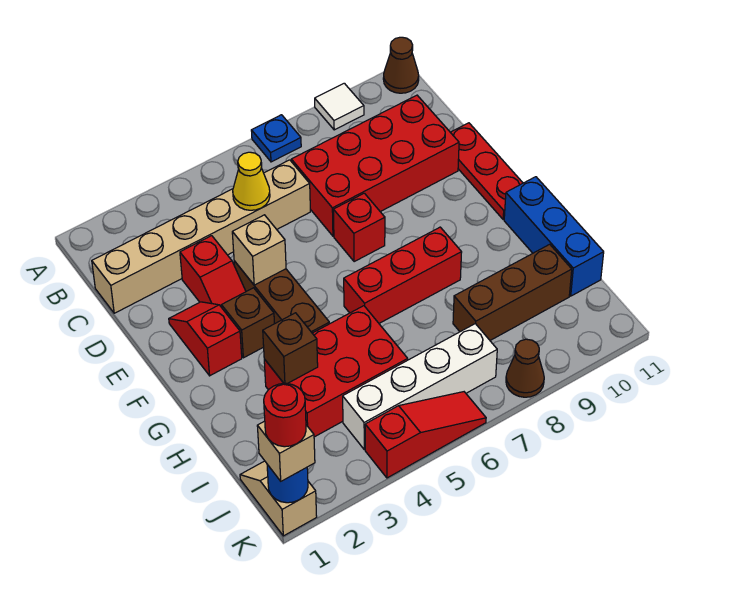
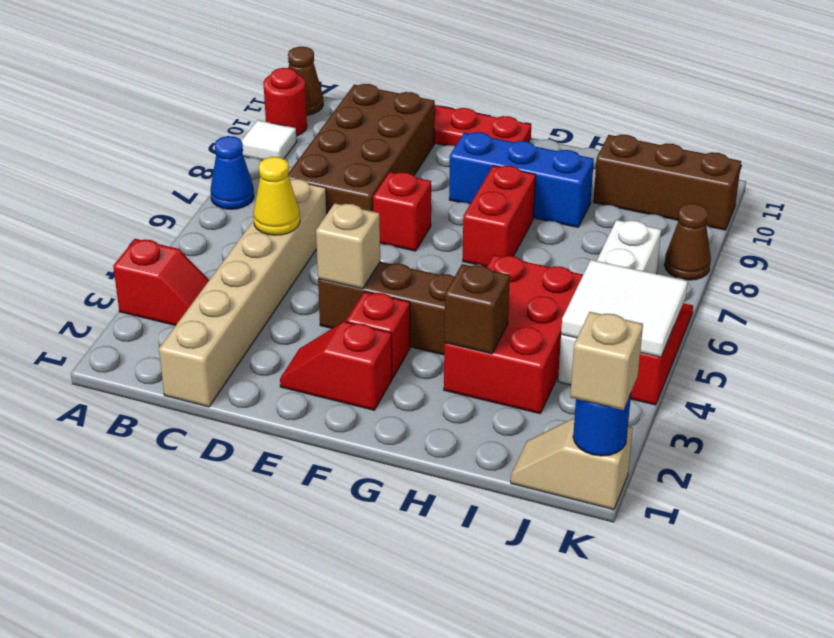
blue plate A7 level 1 -> blue cone A7 level 1
red brick C7:D10 level 1 -> brown brick C7:D10 level 1
red slope D3:E3 level 1 top D -> red slope A3:B3 level 1 top A
brown brick F3 level 1 -> red brick F3 level 1
red brick G6:G8 level 1 -> red brick G7:G8 level 1
blue brick G11:I11 level 1 -> blue brick F9:H9 level 1
brown brick I8:I10 level 1 -> brown brick I10:K10 level 1
none -> white tile J4:K5 level 2
red round brick K1 level 4 -> red round brick A10 level 1

